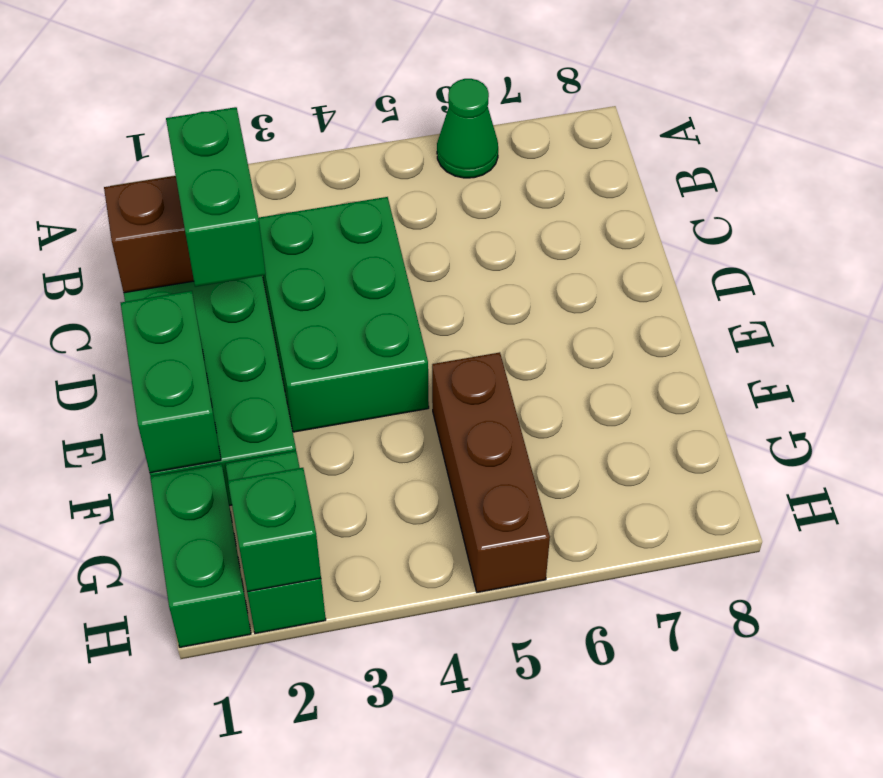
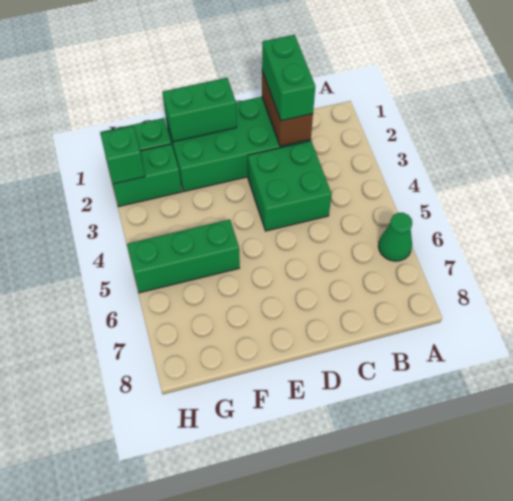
green brick C2:D2 level 3 -> green brick C1:C2 level 3
green brick C3:E4 level 1 -> green brick C3:D4 level 1
brown brick F5:H5 level 1 -> green brick F5:H5 level 1

